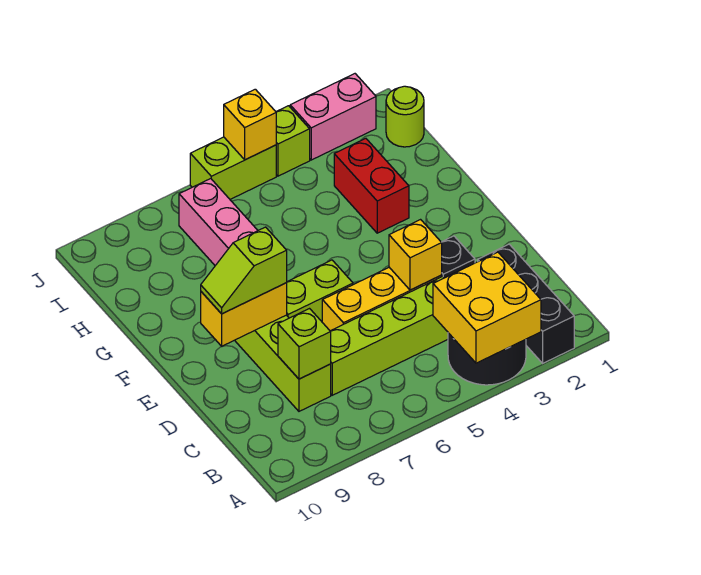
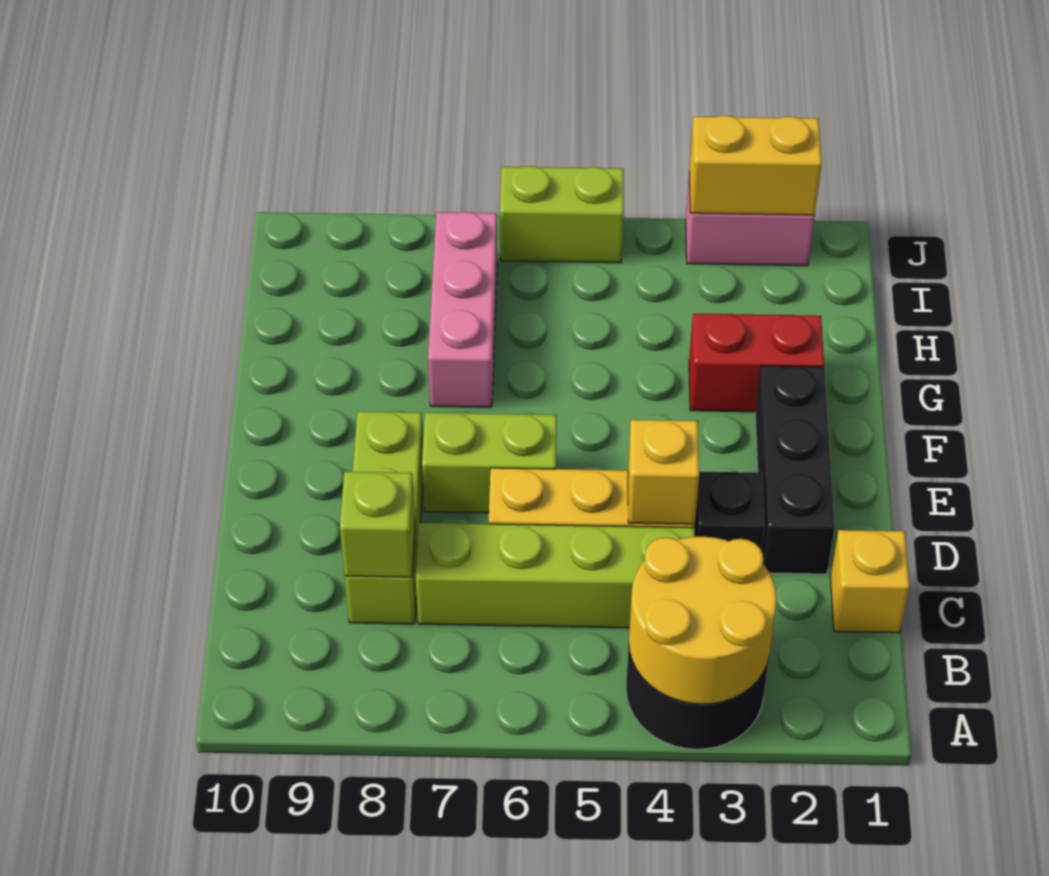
black brick A2:C2 level 1 -> black brick D2:F2 level 1
yellow brick A3:B4 level 2 -> yellow round brick A3:B4 level 2
yellow brick E8:E9 level 2 -> yellow brick J2:J3 level 2
lime slope E8:E9 level 3 top 8 -> none
red brick G3:H3 level 1 -> red brick G2:G3 level 1
lime round brick I1 level 1 -> none
lime brick J4 level 1 -> none
yellow brick J5 level 2 -> yellow brick C1 level 1

